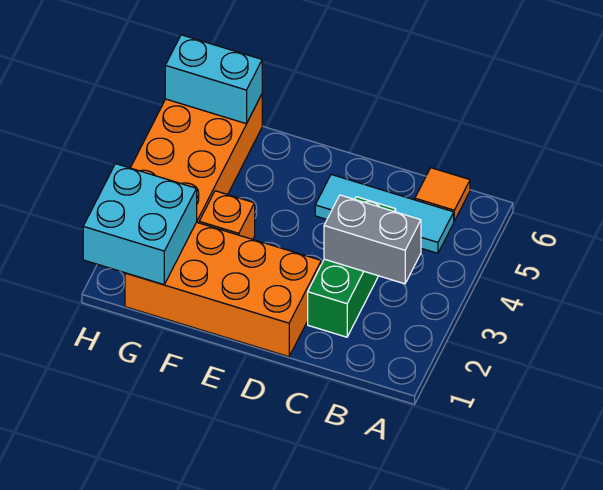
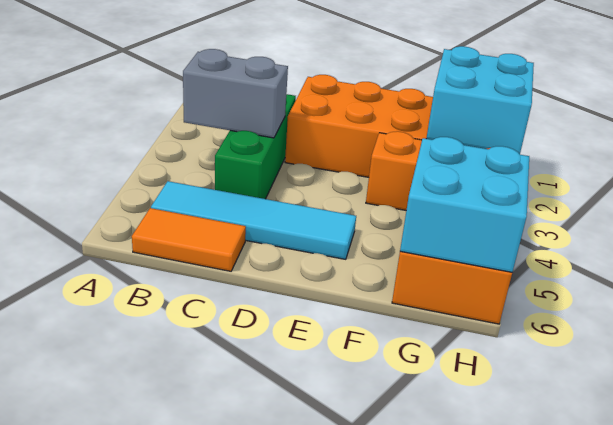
cyan tile B5:D5 level 1 -> cyan tile B5:E5 level 1
orange tile B6 level 1 -> orange tile B6:C6 level 1
cyan brick G6:H6 level 2 -> cyan brick G5:H6 level 2

